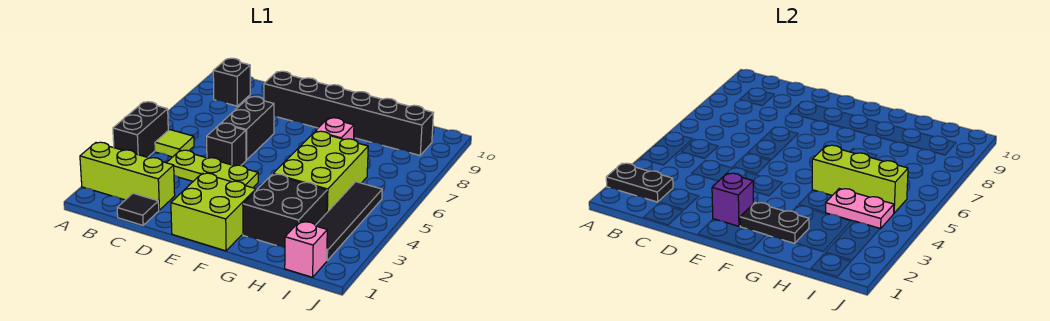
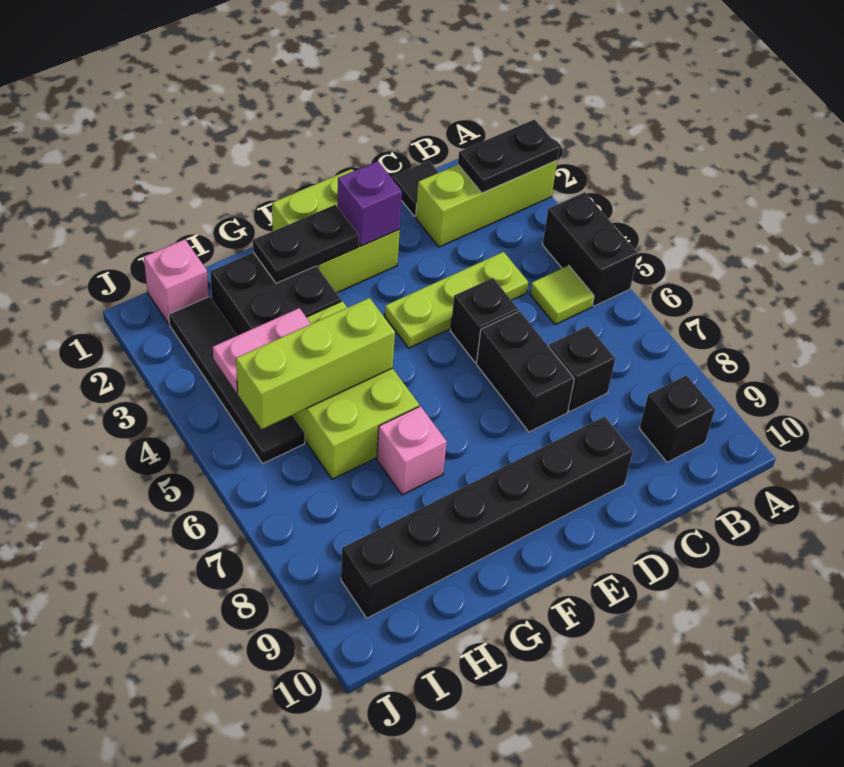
none -> black brick C7 level 1

